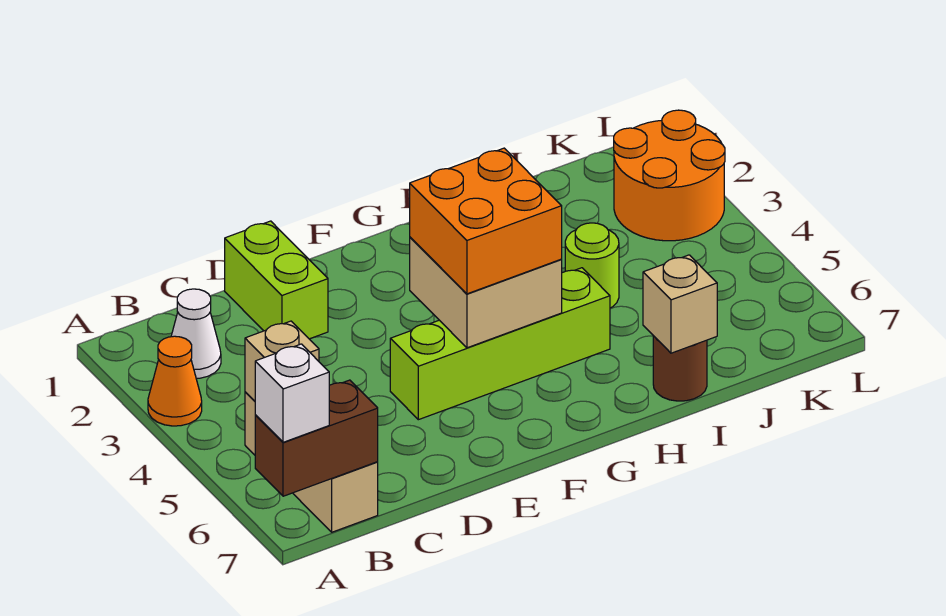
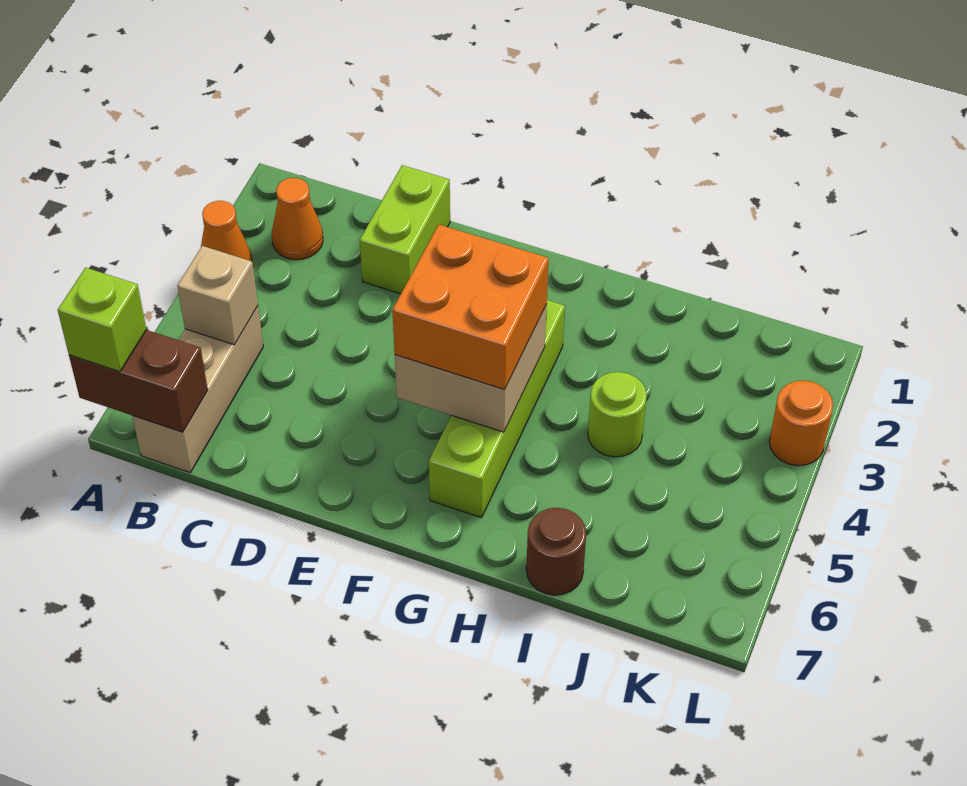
white brick A7 level 3 -> lime brick A7 level 3
white cone B2 level 1 -> orange cone B2 level 1
lime brick E5:H5 level 1 -> lime brick G3:G6 level 1
tan brick I7 level 2 -> none
orange round brick K2:L3 level 1 -> orange round brick L3 level 1

